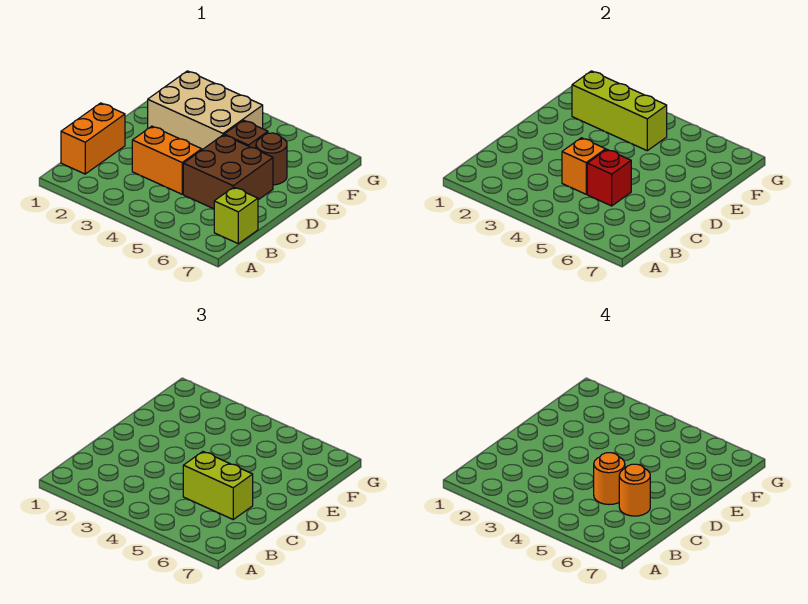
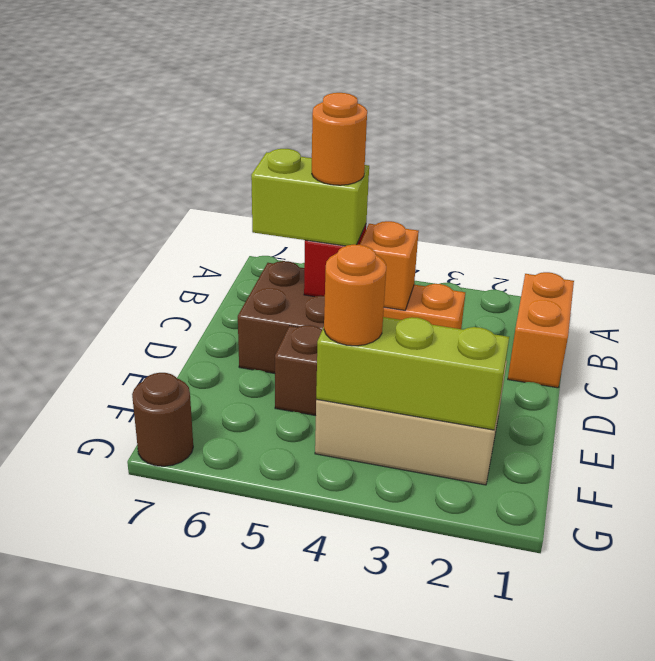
lime brick B7 level 1 -> none
orange round brick C6 level 4 -> orange round brick F4 level 3
brown round brick E6 level 1 -> brown round brick G7 level 1

